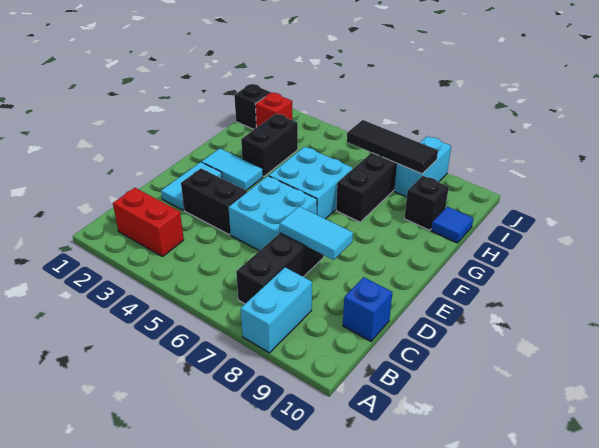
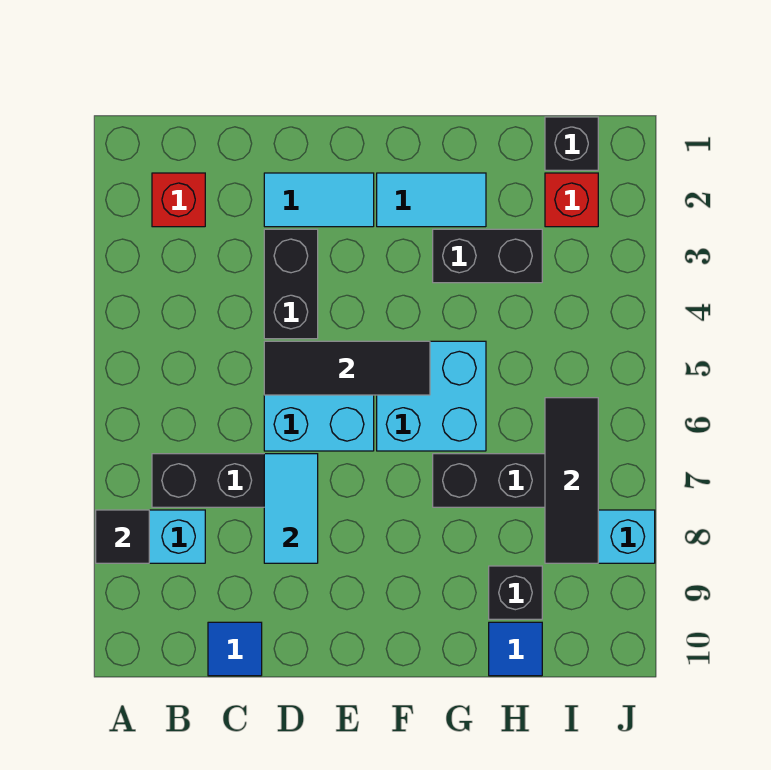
none -> black tile A8 level 2
red brick B2:B3 level 1 -> red brick B2 level 1
blue brick C10 level 1 -> blue tile C10 level 1
none -> black tile D5:F5 level 2
cyan tile F2:F3 level 1 -> cyan tile F2:G2 level 1

